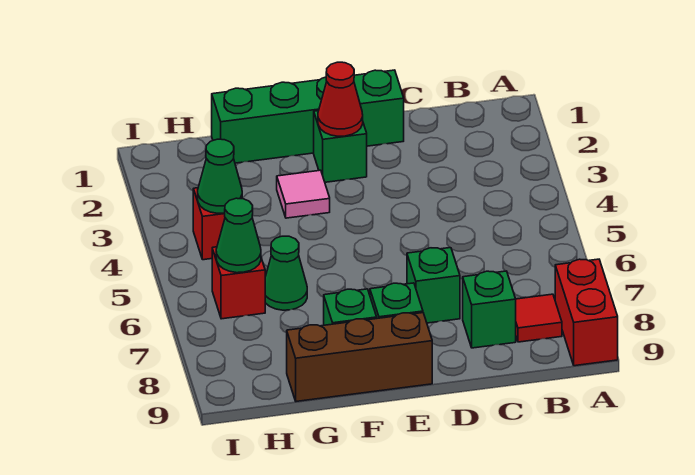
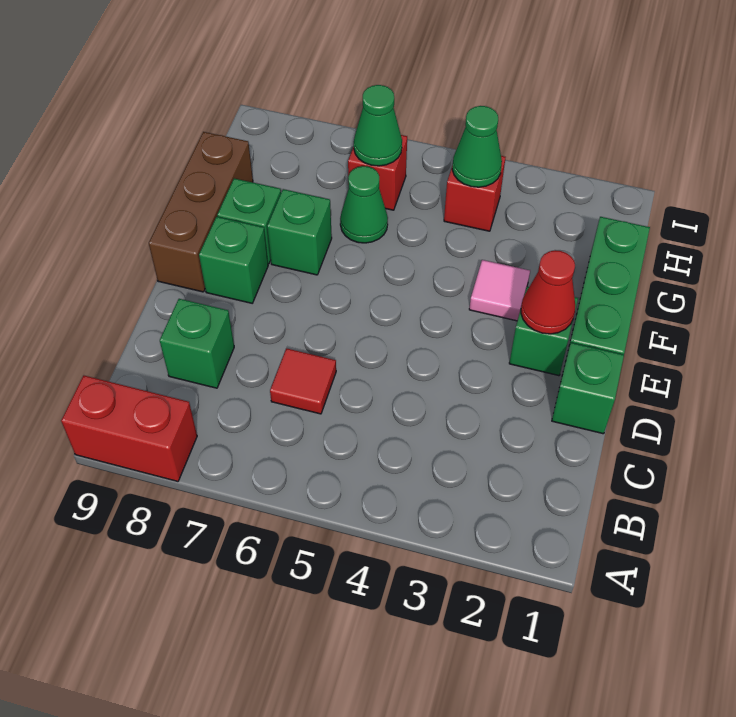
red tile B8 level 1 -> red tile C6 level 1
green brick D7 level 1 -> green brick F7 level 1

